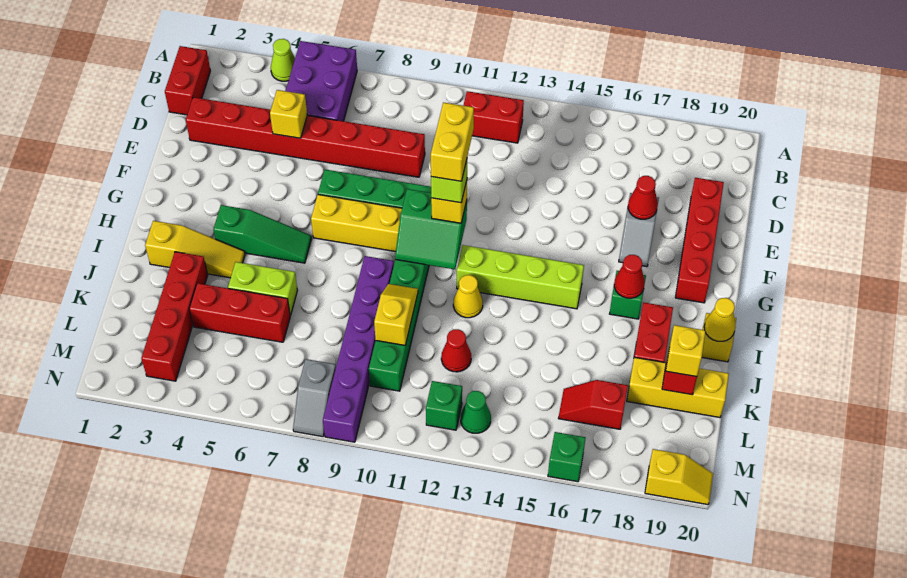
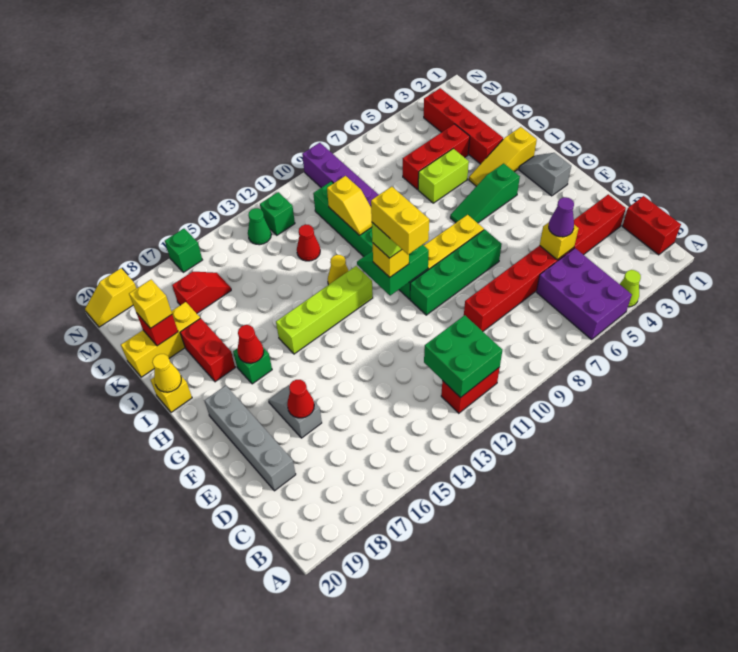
none -> green brick B11:C12 level 2
none -> purple cone D5 level 3
red brick D19:G19 level 1 -> grey brick D19:G19 level 1
grey slope M8:N8 level 1 top M -> grey slope G2:H2 level 1 top G

